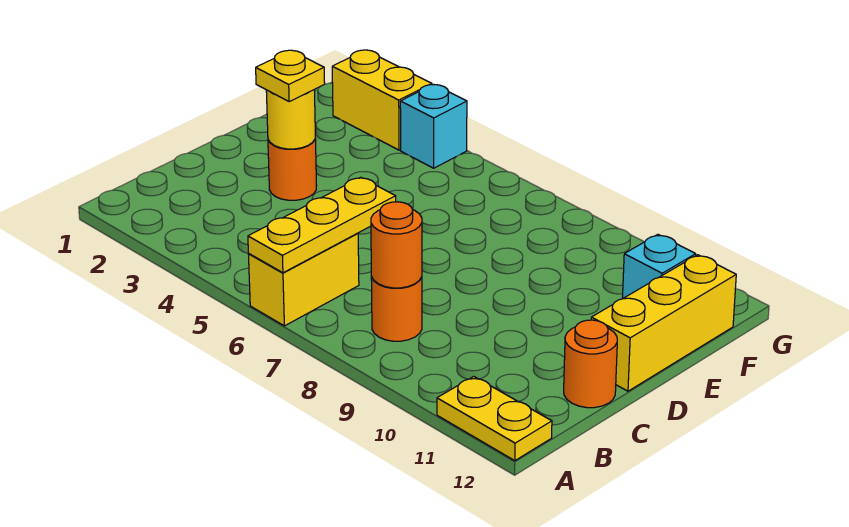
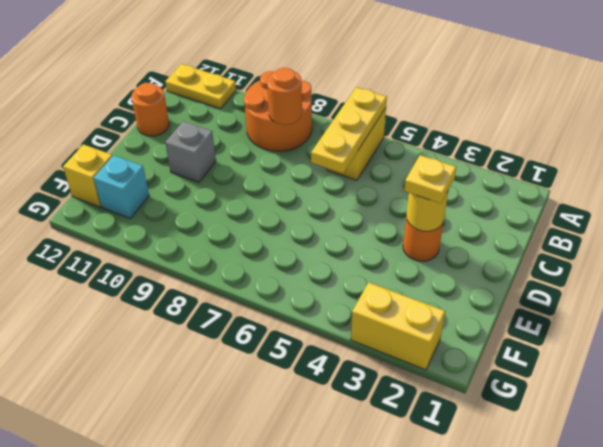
orange round brick B8 level 1 -> orange round brick A8:B9 level 1
none -> grey brick D10 level 1
yellow brick D12:F12 level 1 -> yellow brick F12 level 1
cyan brick G4 level 1 -> none

